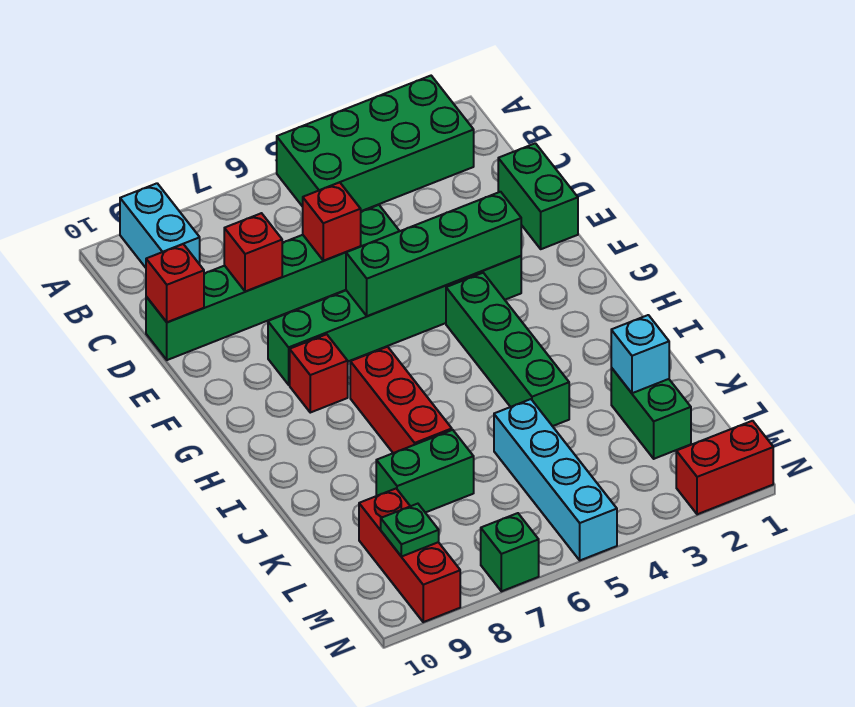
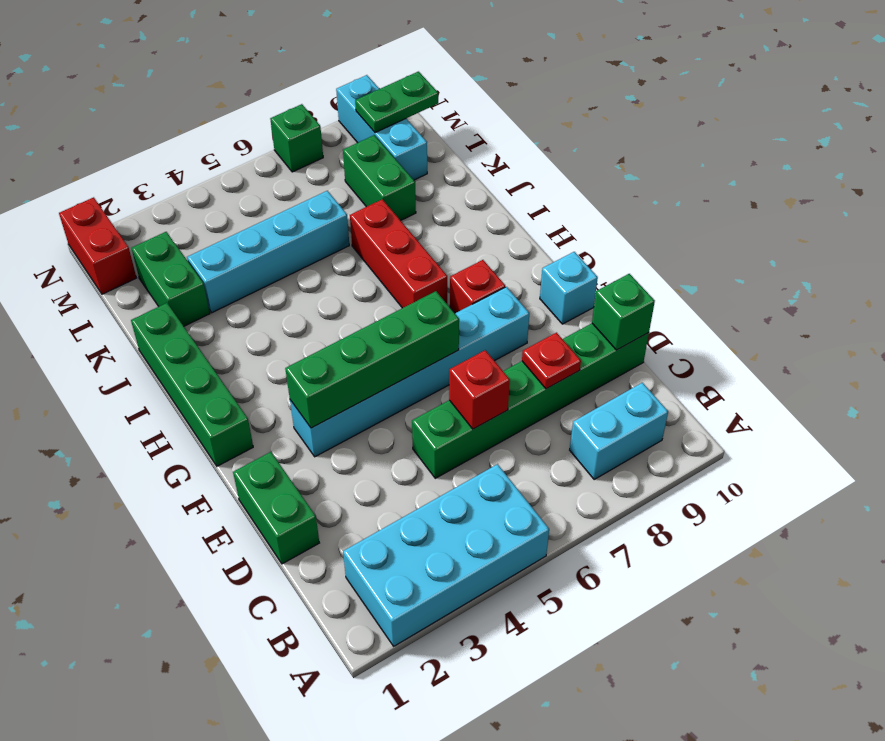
green brick A2:B5 level 1 -> cyan brick A2:B5 level 1
cyan brick A9:B9 level 1 -> cyan brick B8:B9 level 1
red brick D8 level 2 -> red plate D8 level 2
red brick D10 level 2 -> green brick D10 level 2
green brick F3:F8 level 1 -> cyan brick F3:F8 level 1
green brick G4:J4 level 1 -> green brick G1:J1 level 1
cyan brick K2 level 2 -> cyan brick F10 level 1
cyan brick K5:N5 level 1 -> cyan brick K3:K6 level 1
green brick K7:K8 level 1 -> green brick K8:L8 level 1
red brick L9:N9 level 1 -> cyan brick L9:N9 level 1
green plate M9 level 2 -> green plate M9:M10 level 2
red brick N1:N2 level 1 -> red brick M1:N1 level 1

